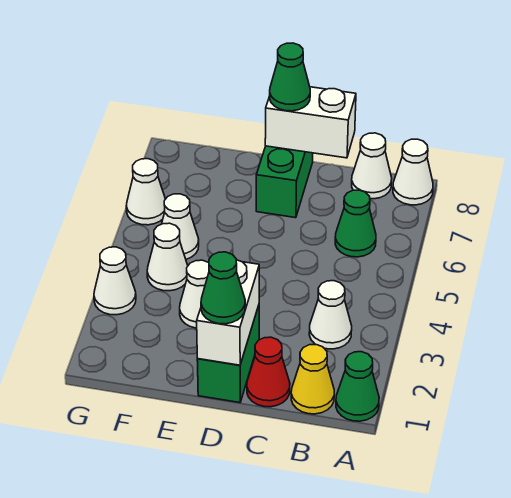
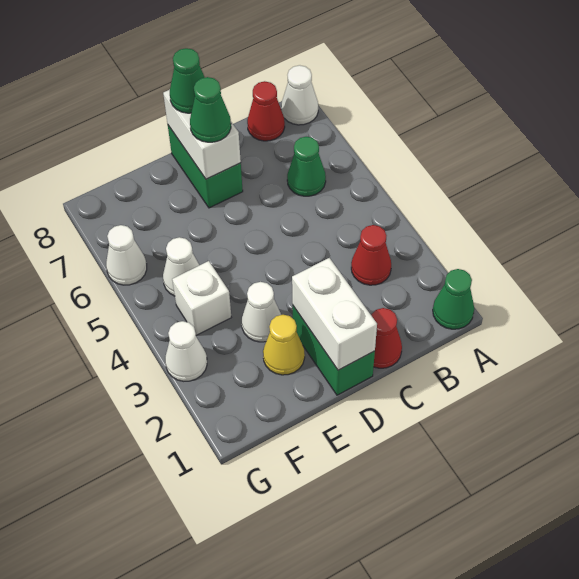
yellow cone B1 level 1 -> yellow cone E2 level 1
white cone B3 level 1 -> red cone B3 level 1
white cone B8 level 1 -> red cone B8 level 1
white brick C8:D8 level 2 -> white brick D7:D8 level 2
green cone D1 level 3 -> green cone D7 level 3
white cone F4 level 1 -> white brick F4 level 1

